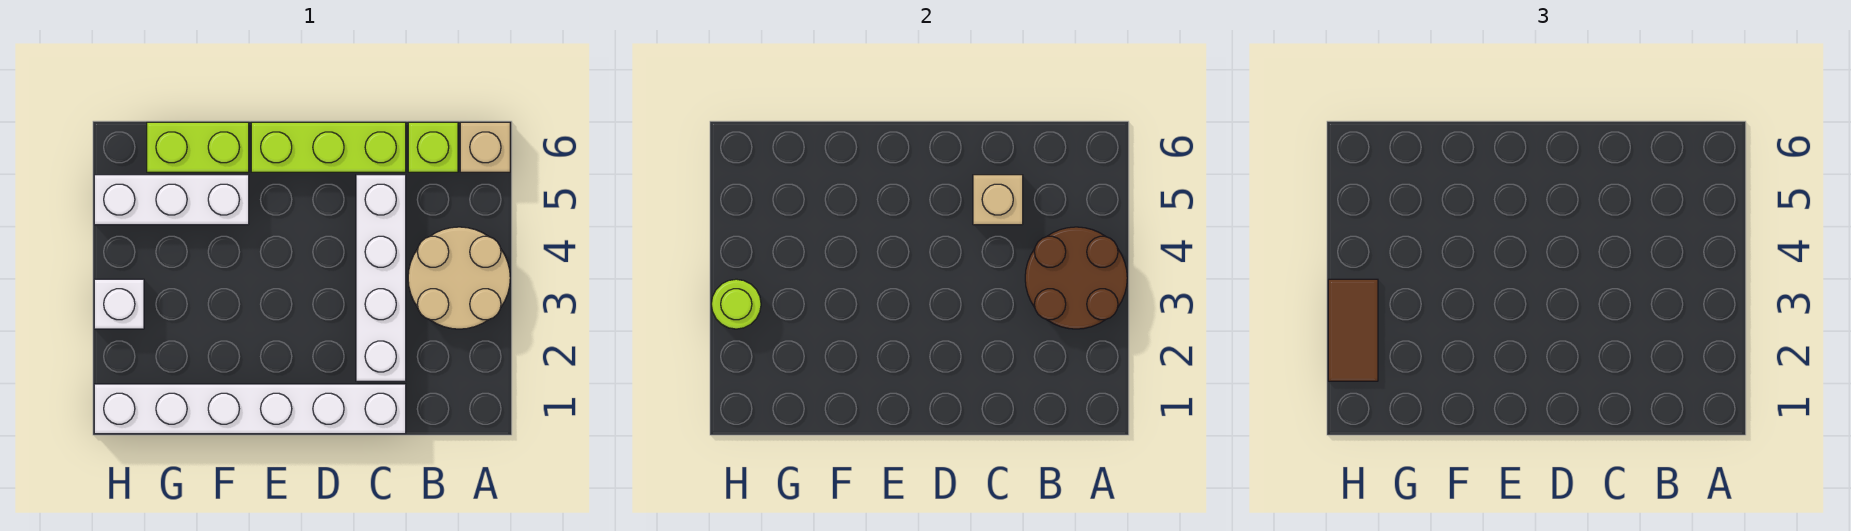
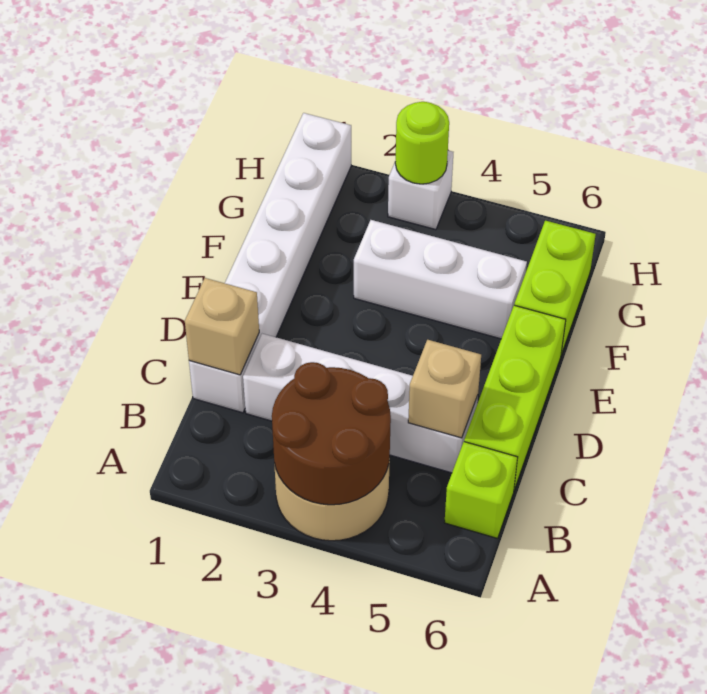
tan brick A6 level 1 -> tan brick C1 level 2
white brick F5:H5 level 1 -> white brick F3:F5 level 1
brown tile H2:H3 level 3 -> none

